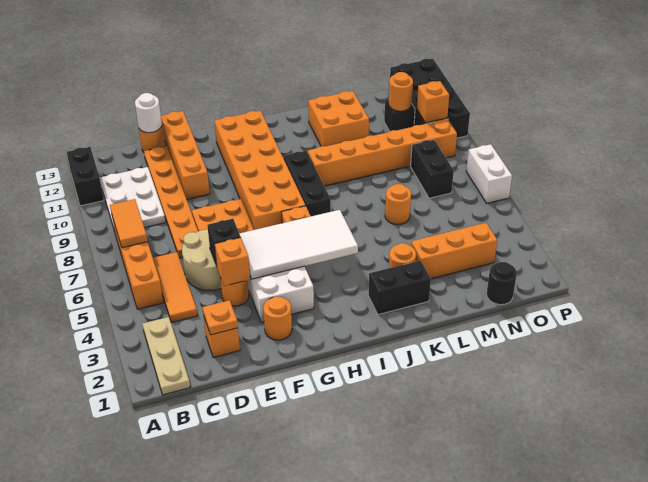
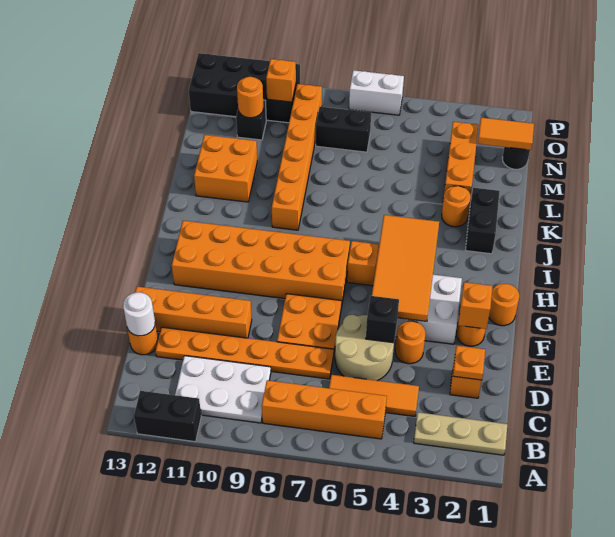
orange tile B7:B8 level 2 -> orange tile N1:N2 level 2
orange brick E4 level 2 -> orange brick F2 level 2
white tile F4:I5 level 2 -> orange tile F4:I5 level 2
black brick I7:I9 level 1 -> none
orange round brick L6 level 1 -> orange round brick G1 level 1

